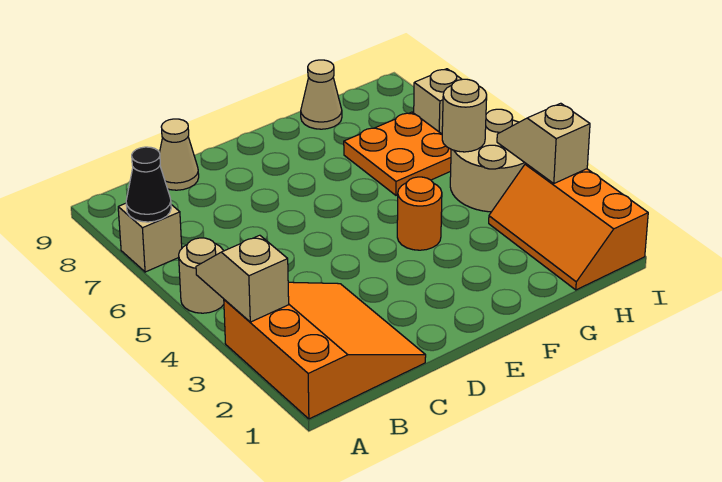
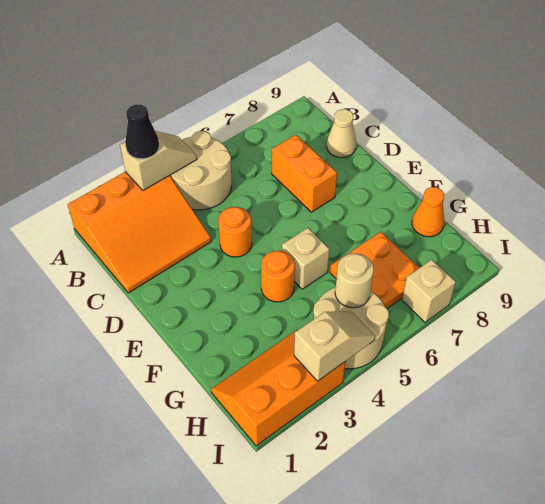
tan round brick A5 level 1 -> tan round brick A4:B5 level 1
tan brick A7 level 1 -> tan brick F5 level 1
black cone A7 level 2 -> black cone A3 level 3
none -> orange brick C7:D7 level 1
none -> orange round brick D4 level 1
tan cone G9 level 1 -> orange cone G9 level 1

